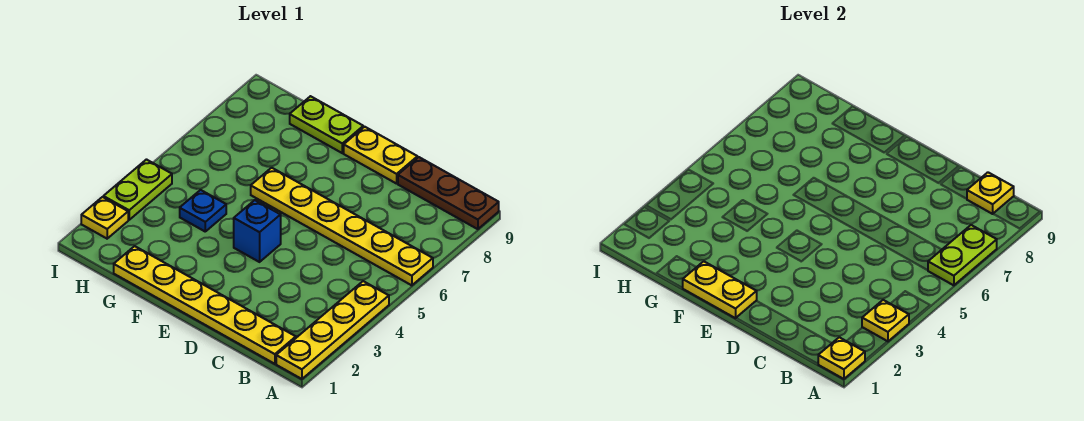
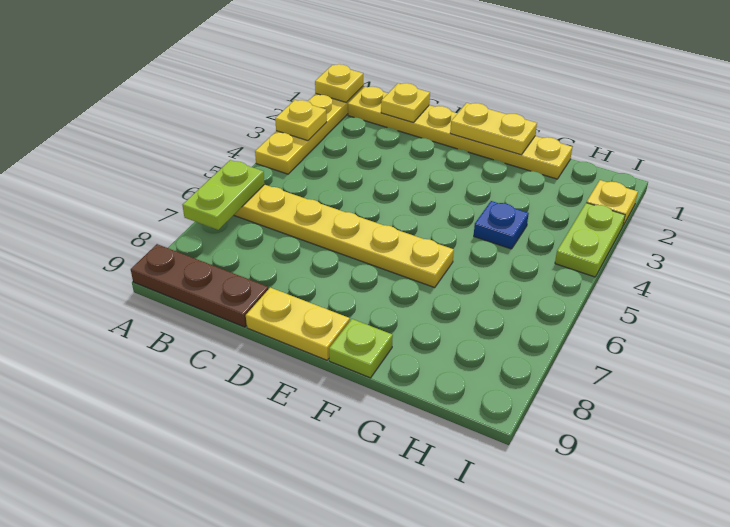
yellow plate B9 level 2 -> yellow plate C1 level 2
blue brick E4 level 1 -> none
lime plate F9:G9 level 1 -> lime plate F9 level 1

